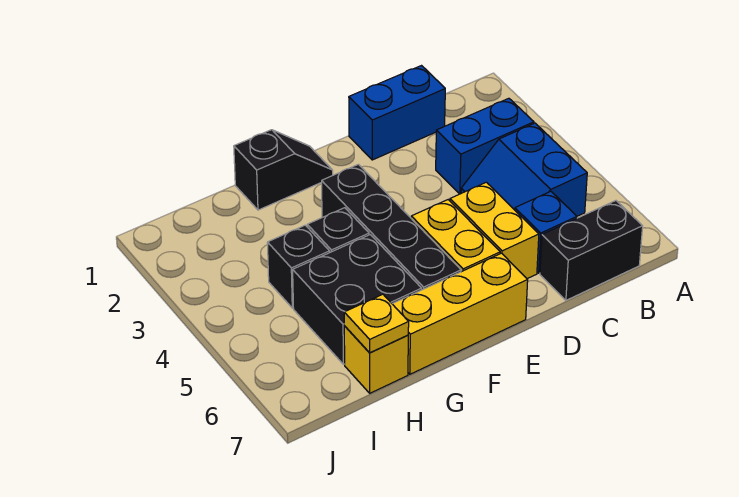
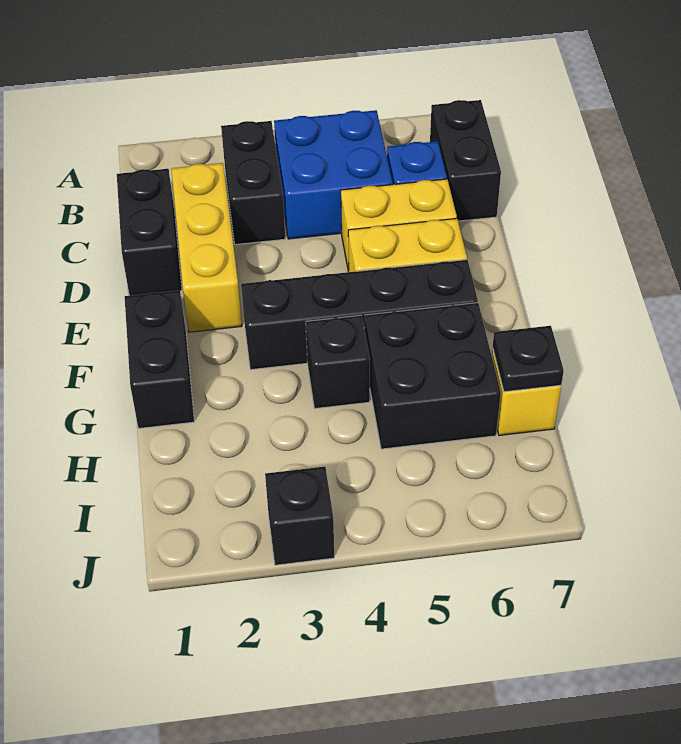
blue brick B3:C3 level 1 -> black brick B3:C3 level 1
blue slope B4:C5 level 1 top B -> blue brick B4:C5 level 1
blue brick C1:D1 level 1 -> black brick C1:D1 level 1
yellow brick E7:G7 level 1 -> yellow brick C2:E2 level 1
black slope F1:G1 level 1 top G -> black brick F1:G1 level 1
black brick H4 level 1 -> black brick J3 level 1
yellow plate H7 level 2 -> black plate H7 level 2

